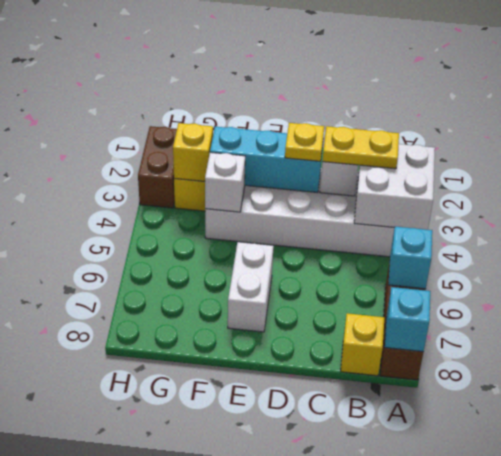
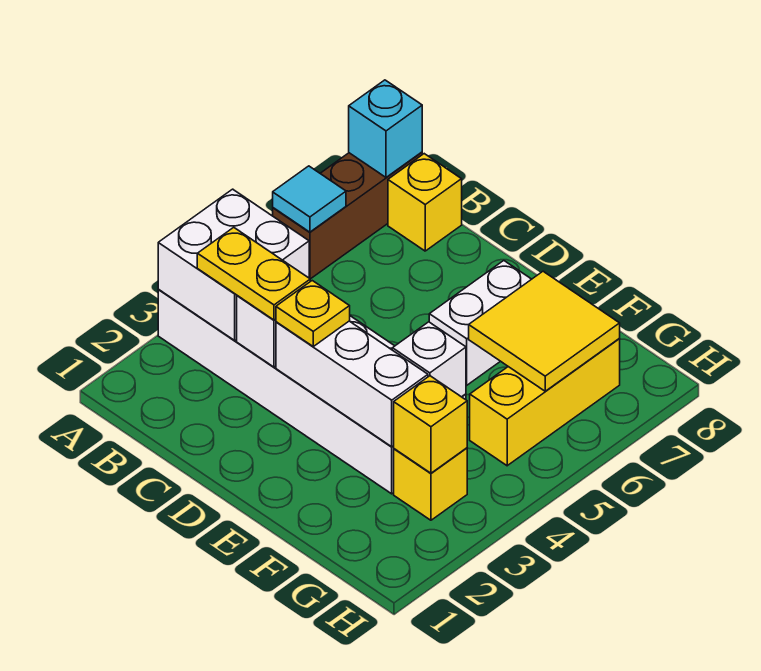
cyan brick A6 level 2 -> cyan tile A6 level 2
cyan brick D3:F3 level 2 -> white brick D3:F3 level 2
none -> yellow tile F6:G7 level 2
none -> yellow brick G5:G7 level 1
brown brick H2:H3 level 1 -> none

